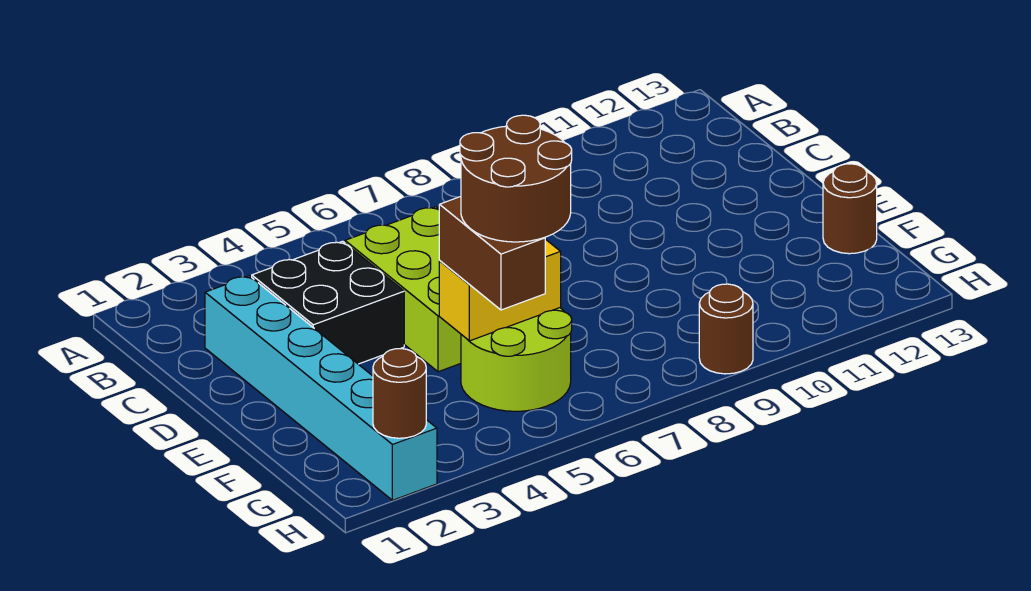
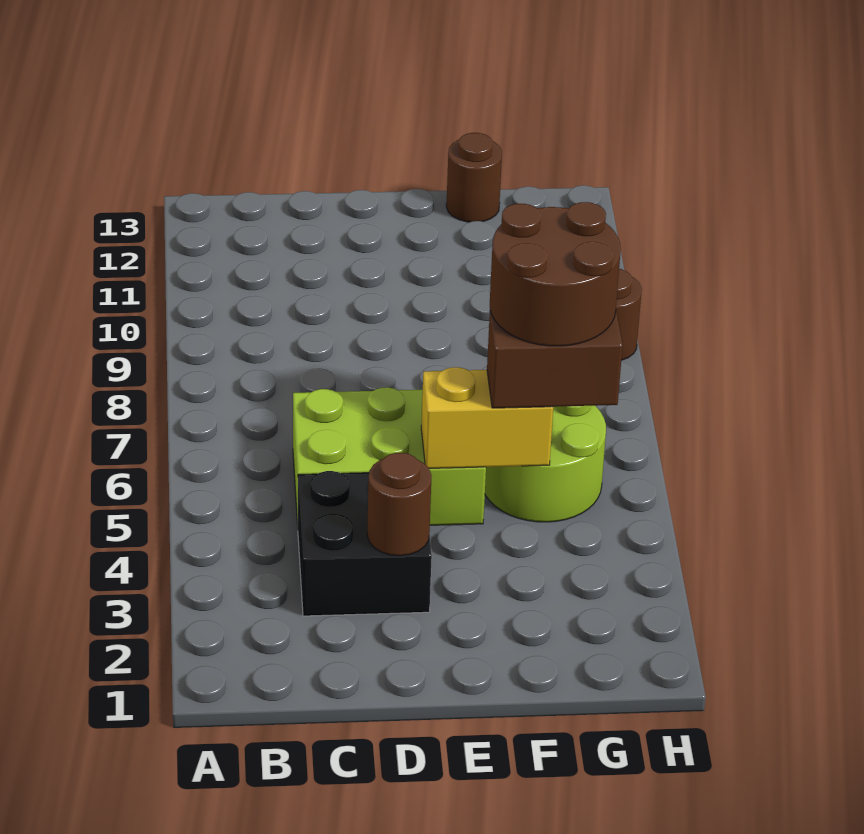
cyan brick C2:H2 level 1 -> none
yellow brick F5:F6 level 2 -> yellow brick E5:F5 level 2
brown round brick H2 level 2 -> brown round brick D3 level 2

